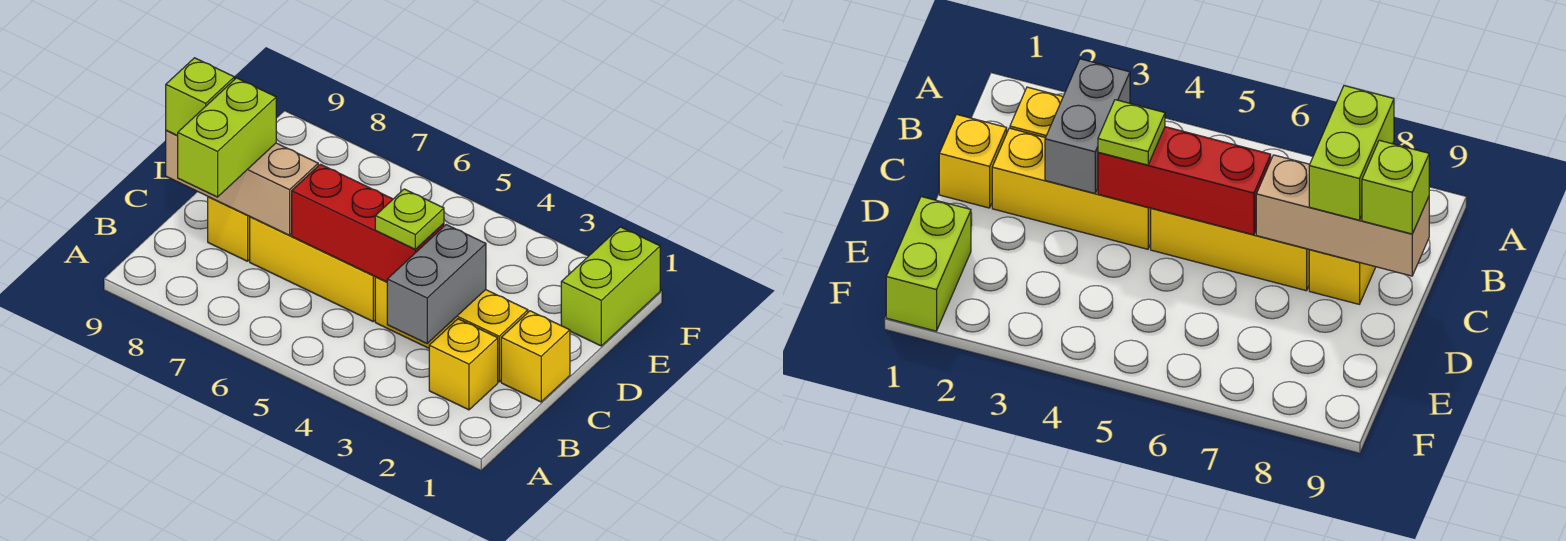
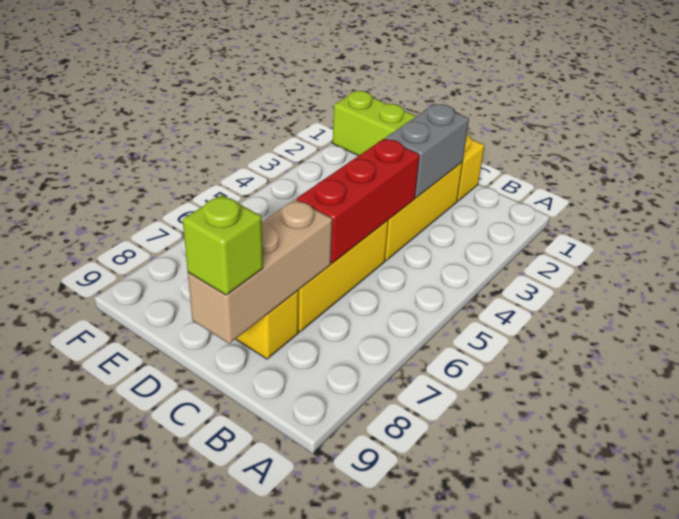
yellow brick B2 level 1 -> none
grey brick B3:C3 level 2 -> grey brick C2:C3 level 2
lime brick B8:C8 level 3 -> none
lime plate C4 level 3 -> none

